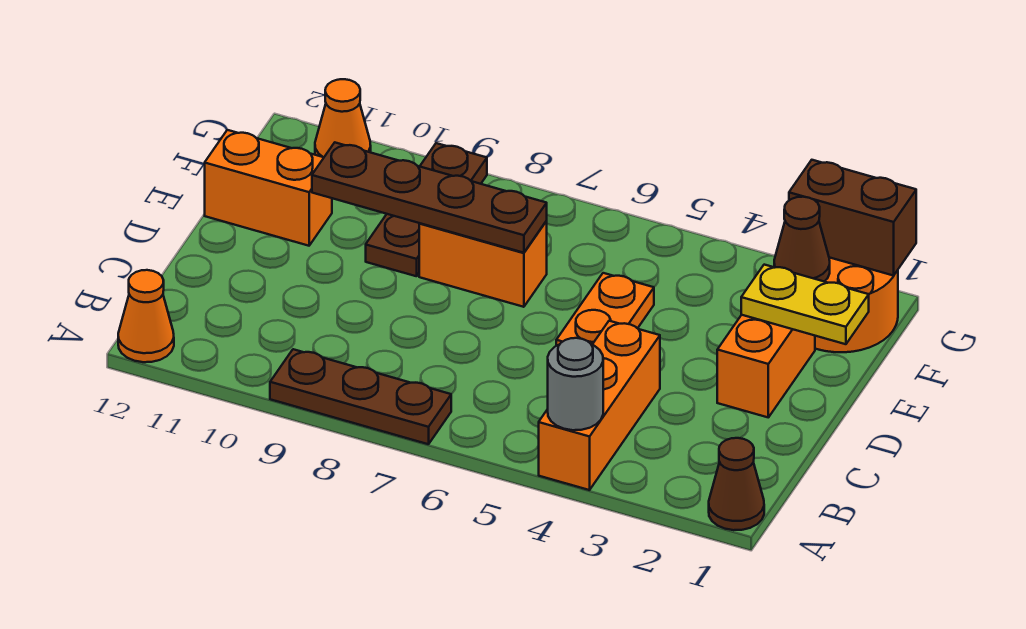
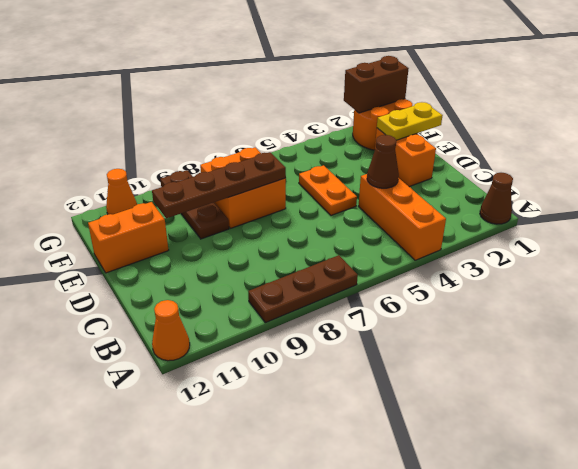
grey round brick A4 level 2 -> none
orange brick E7:E8 level 1 -> orange brick E7:F8 level 1
brown cone F2 level 2 -> brown cone C4 level 2

